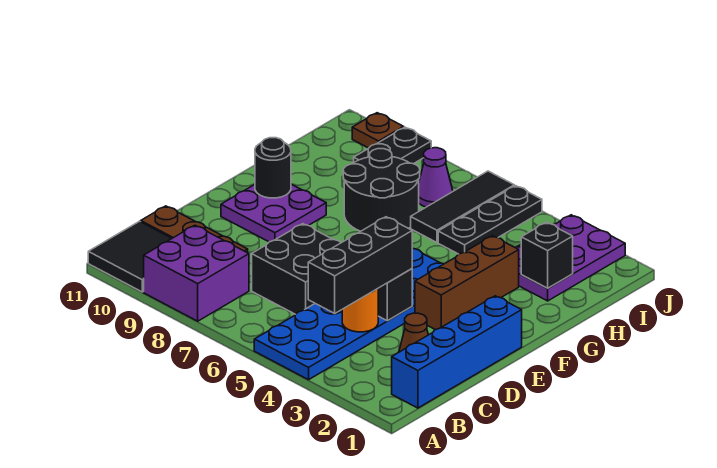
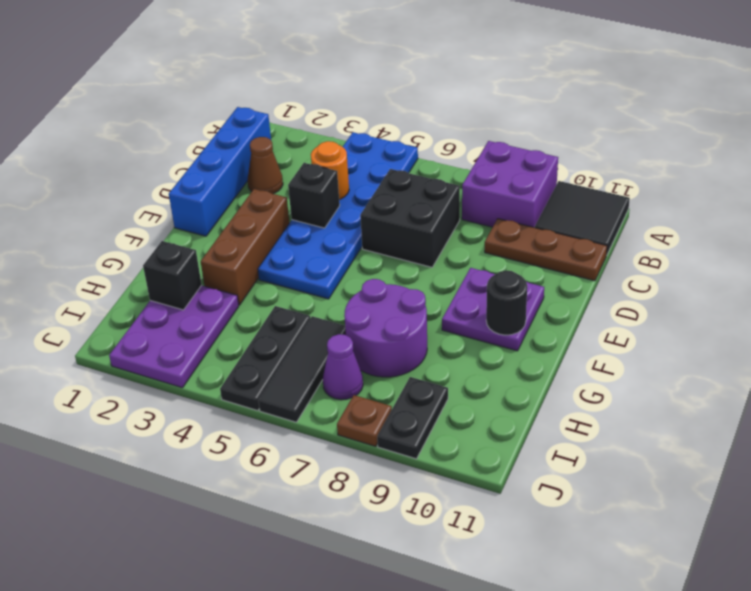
black brick B4:D4 level 3 -> none
black round brick G7:H8 level 1 -> purple round brick G7:H8 level 1
brown plate J10 level 1 -> brown plate J8 level 1

